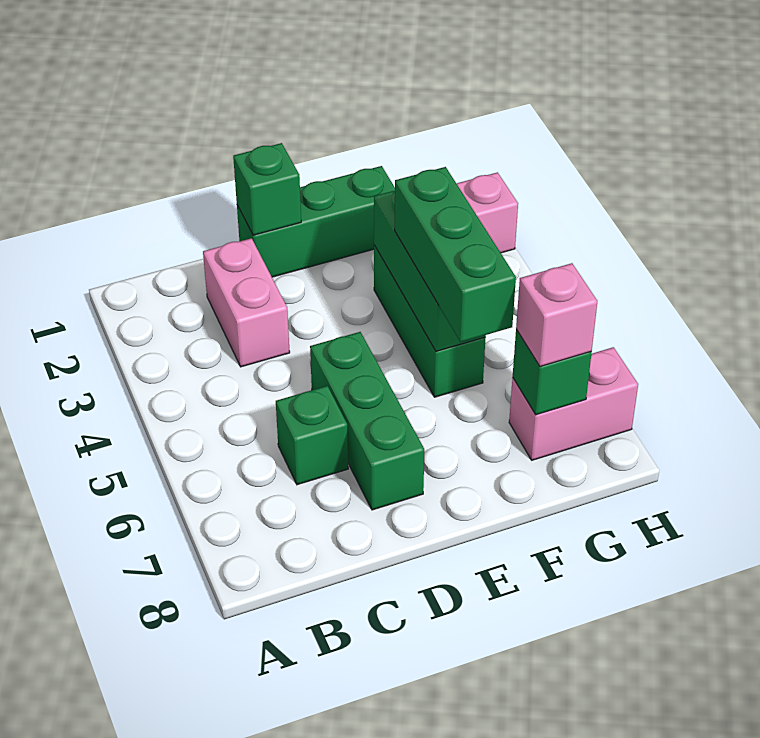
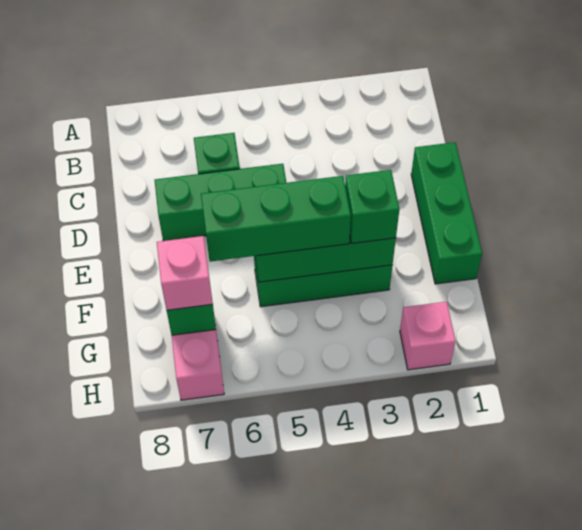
pink brick C2:C3 level 1 -> none
green brick D1 level 2 -> green brick F3 level 3

